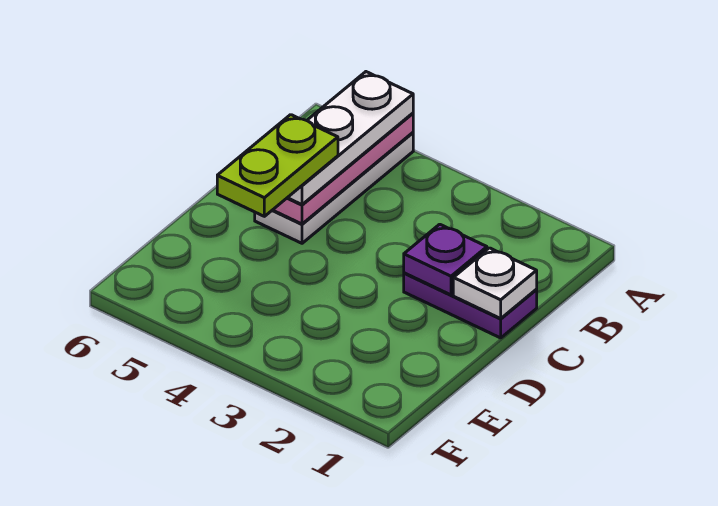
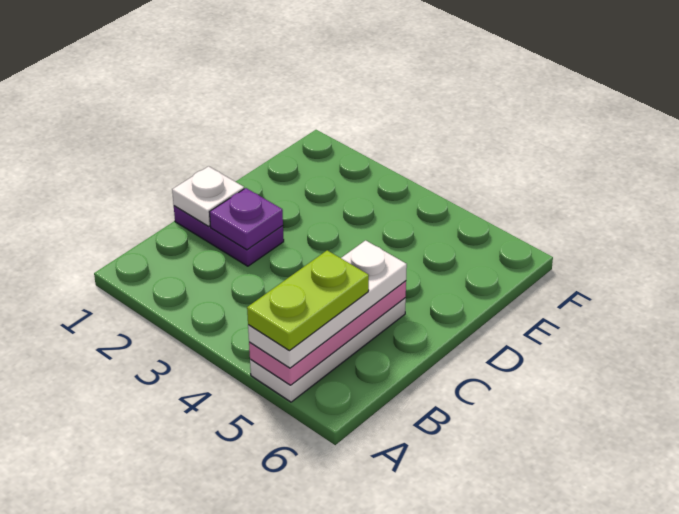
lime plate C5:D5 level 4 -> lime plate A5:B5 level 4

